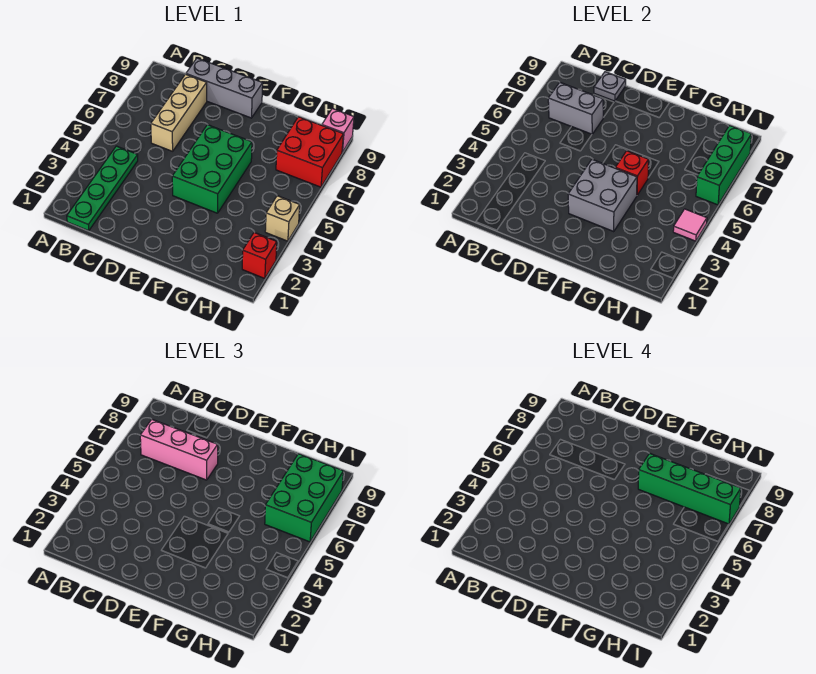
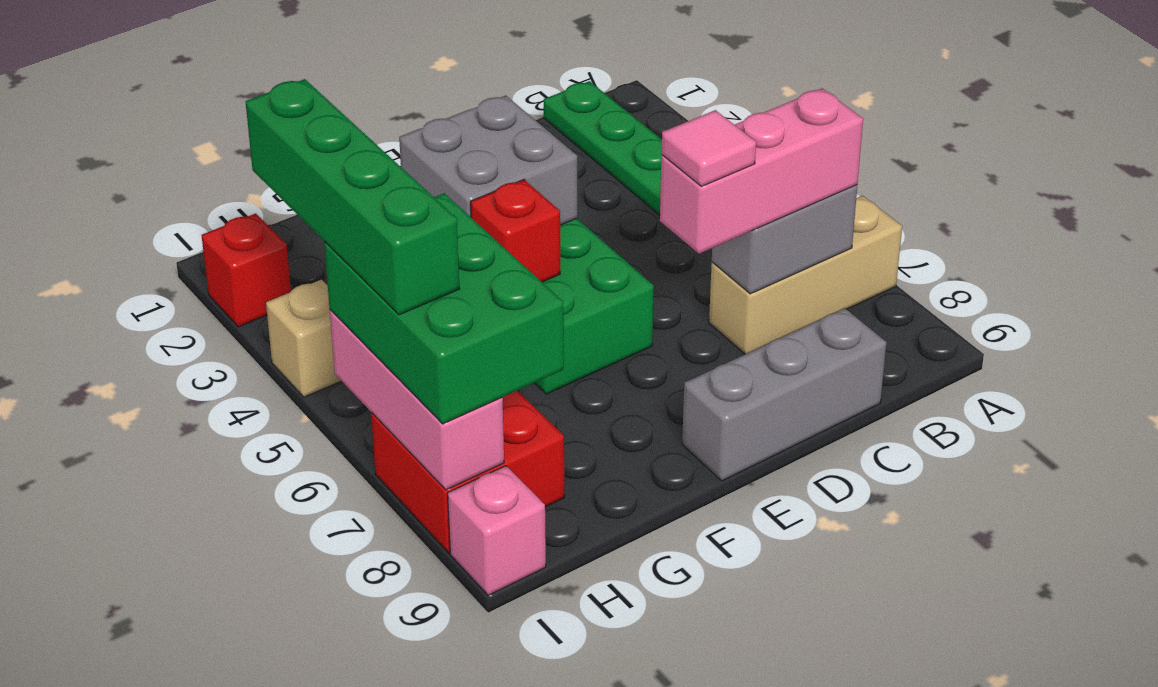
tan brick C6:C8 level 1 -> tan brick A7:C7 level 1
grey plate C9 level 2 -> none
green brick F7:I7 level 4 -> green brick I4:I7 level 4
pink tile I4 level 2 -> pink tile D7 level 4
green brick I6:I8 level 2 -> pink brick I6:I8 level 2

